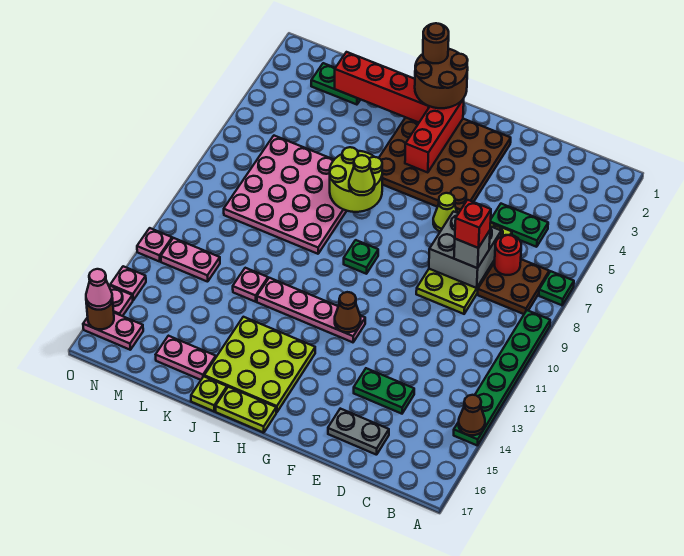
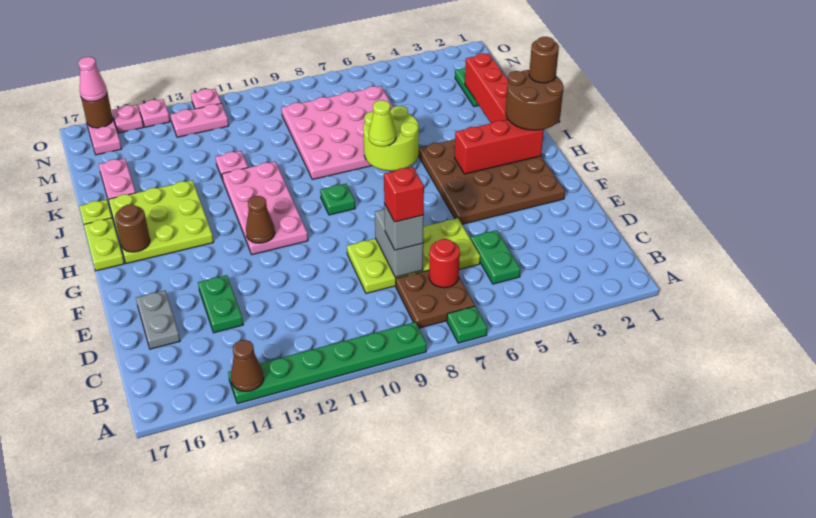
grey brick D7:E8 level 2 -> grey brick D8:E8 level 2
lime cone F6 level 1 -> none
pink plate G12:J12 level 1 -> pink plate G11:J12 level 1
none -> brown round brick H16 level 2
pink plate M12:N12 level 1 -> pink plate N12:N13 level 1

